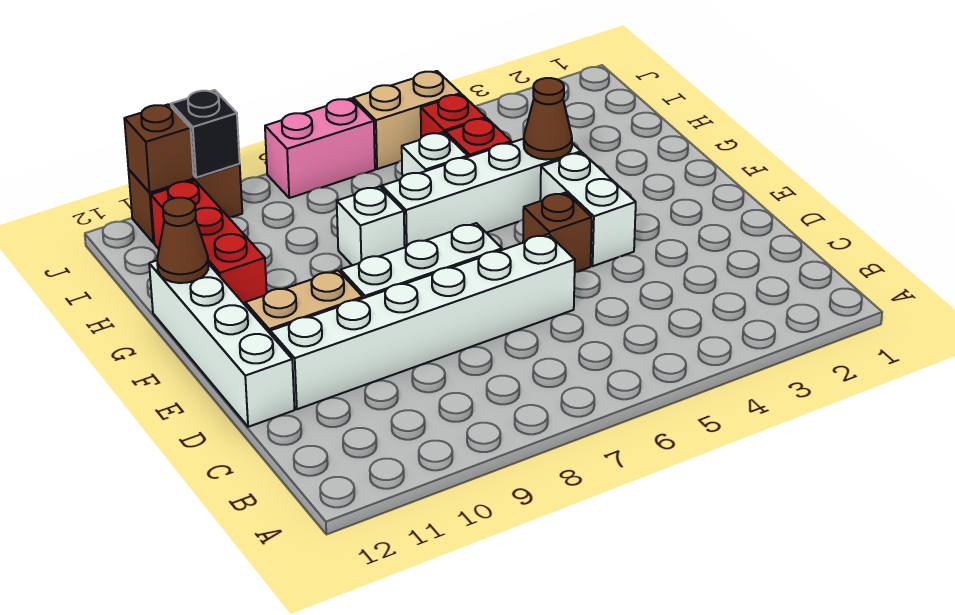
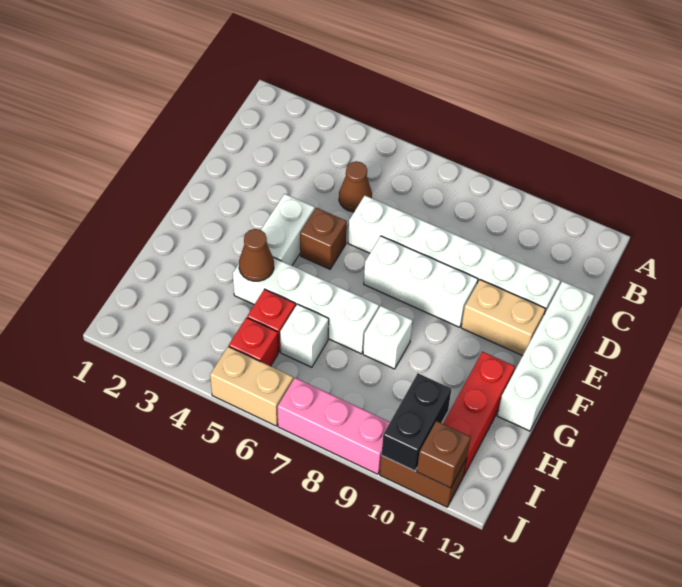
brown cone G12 level 2 -> brown cone C5 level 1
pink brick J7:J8 level 1 -> pink brick J7:J9 level 1
black brick J10 level 2 -> black brick I10:J10 level 2

